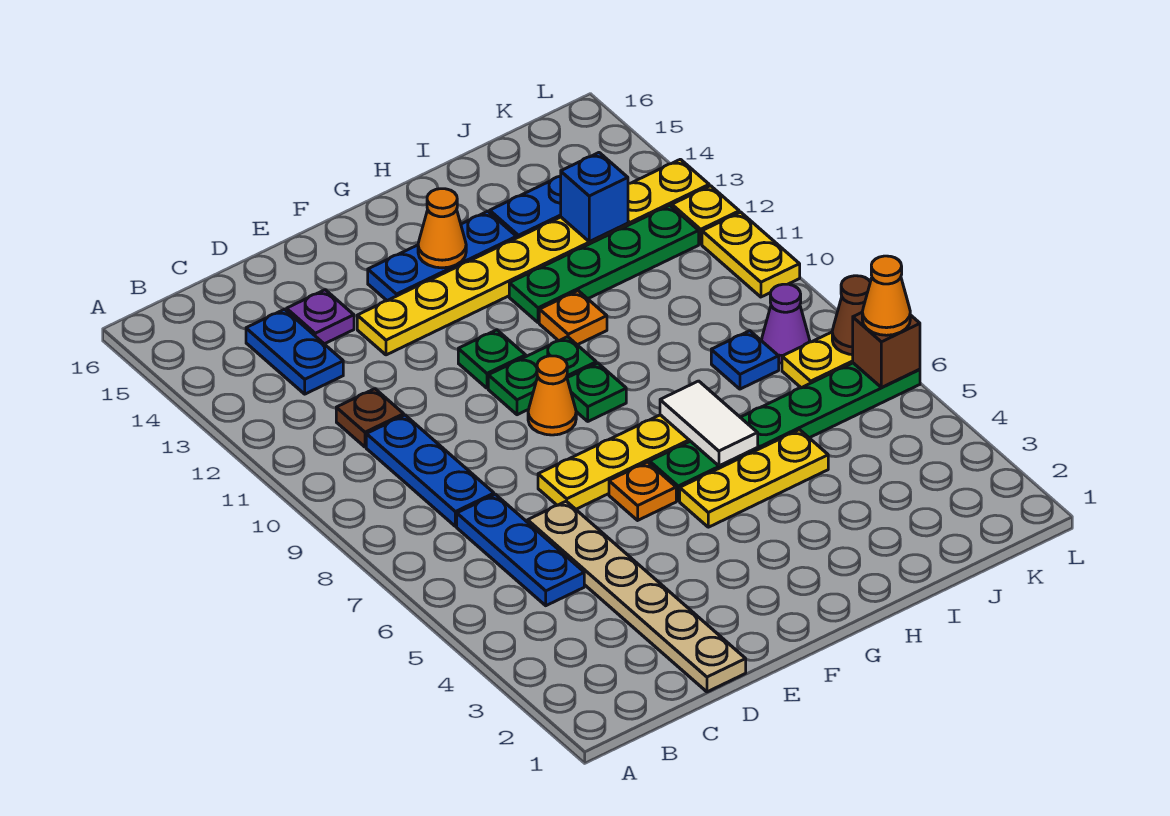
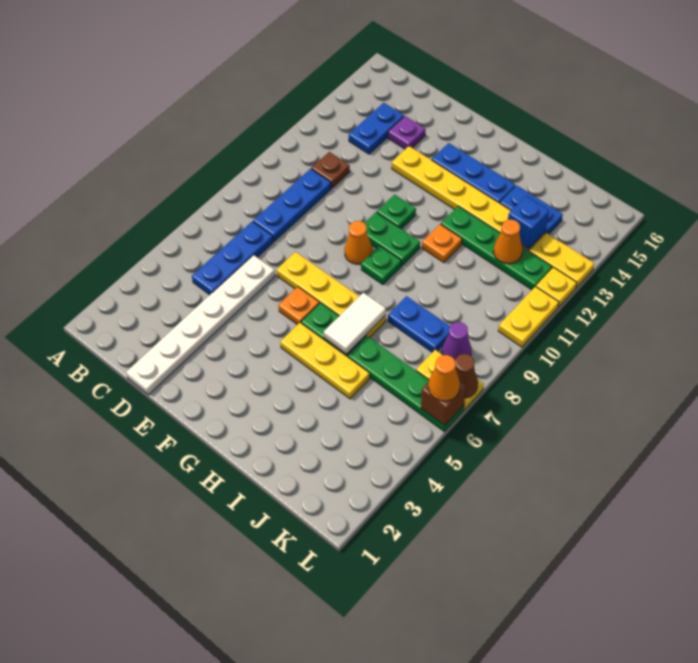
tan plate D1:D6 level 1 -> white plate D1:D6 level 1
orange cone G14 level 2 -> orange cone J12 level 2
blue plate J8 level 1 -> blue plate I8:J8 level 1

